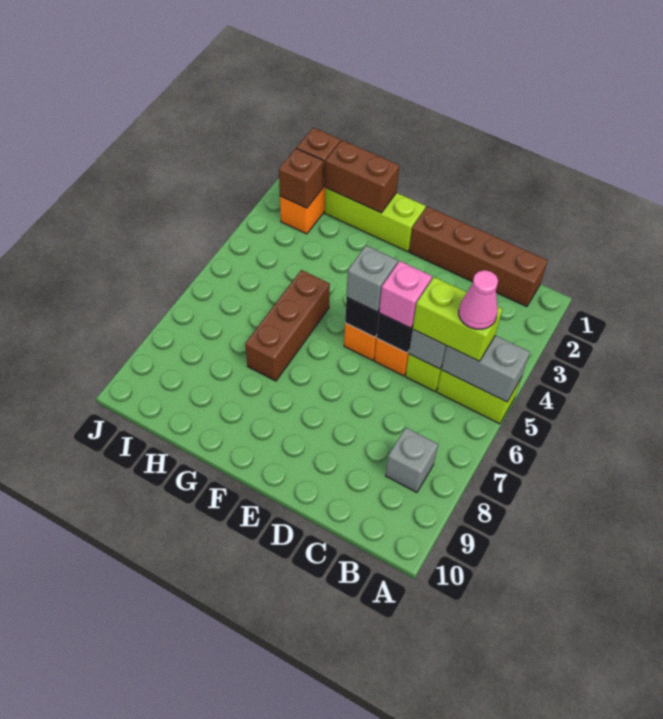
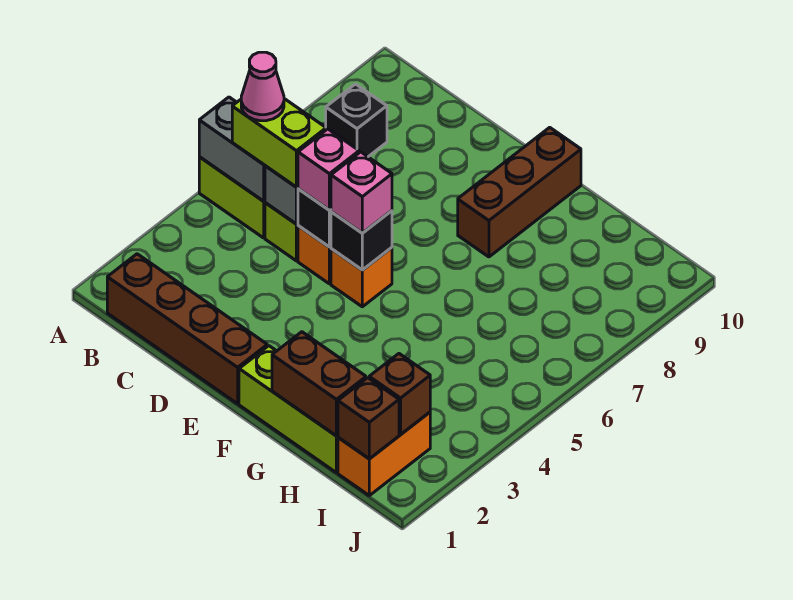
grey brick B8 level 1 -> black brick B8 level 1
grey brick E5 level 3 -> pink brick E5 level 3
brown brick G5:G7 level 1 -> brown brick F8:F10 level 1

